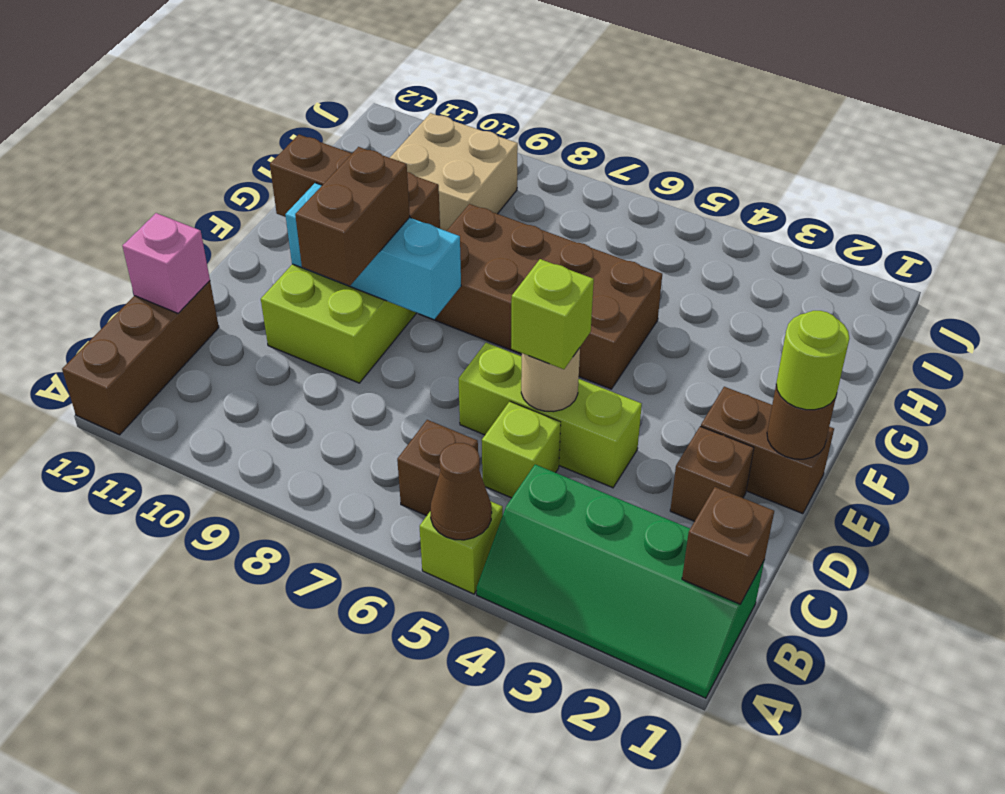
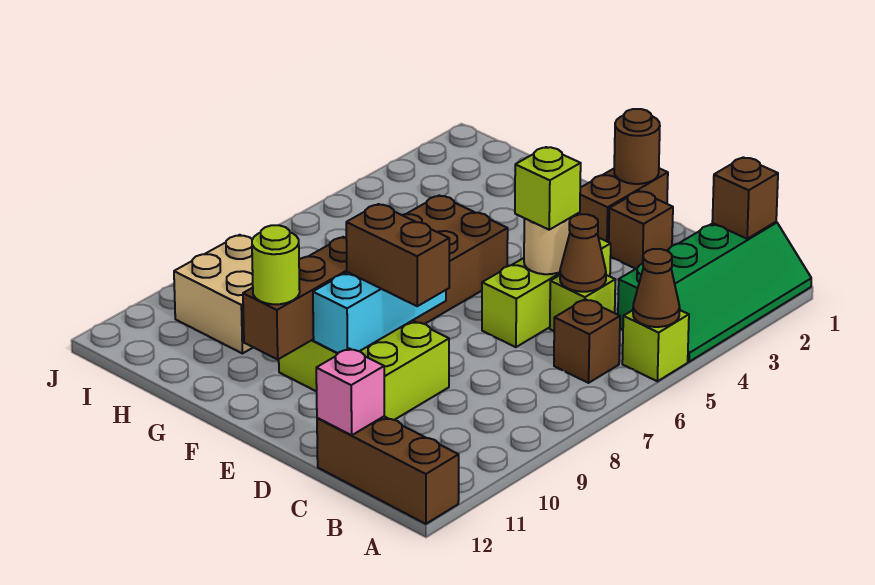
none -> brown cone C5 level 2
lime round brick E1 level 3 -> lime round brick F11 level 3

